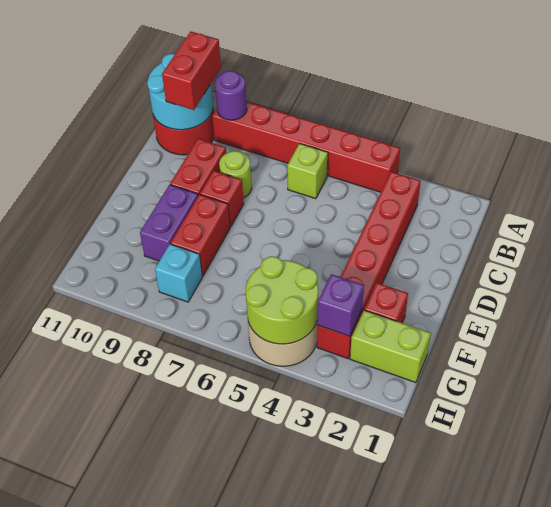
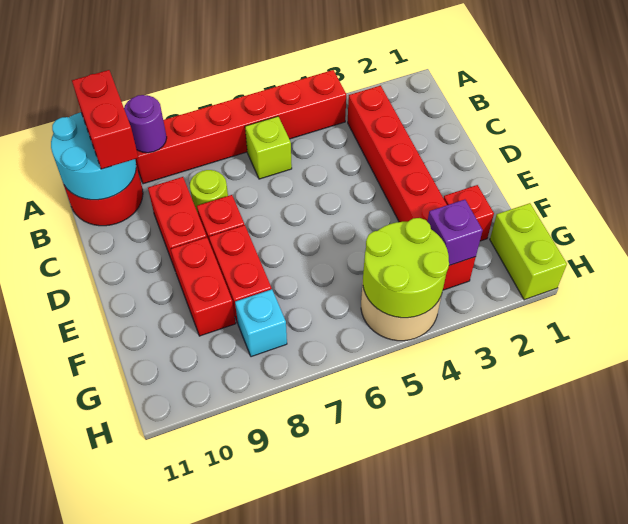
purple brick E9:F9 level 1 -> red brick E9:F9 level 1
lime brick G1:G2 level 1 -> lime brick G1:H1 level 1

